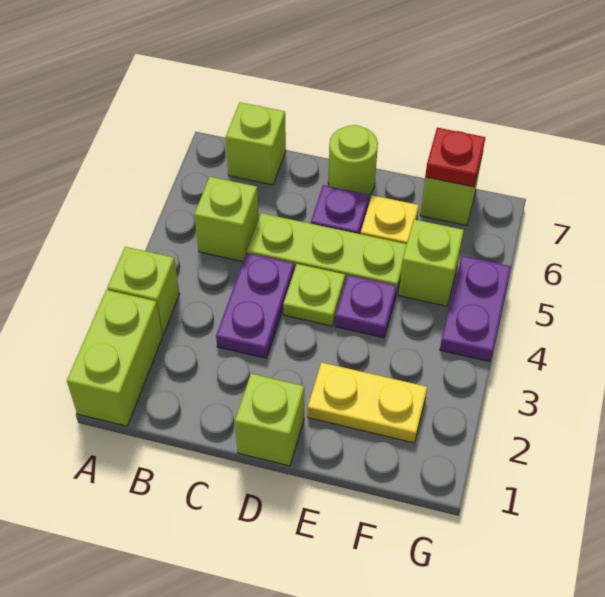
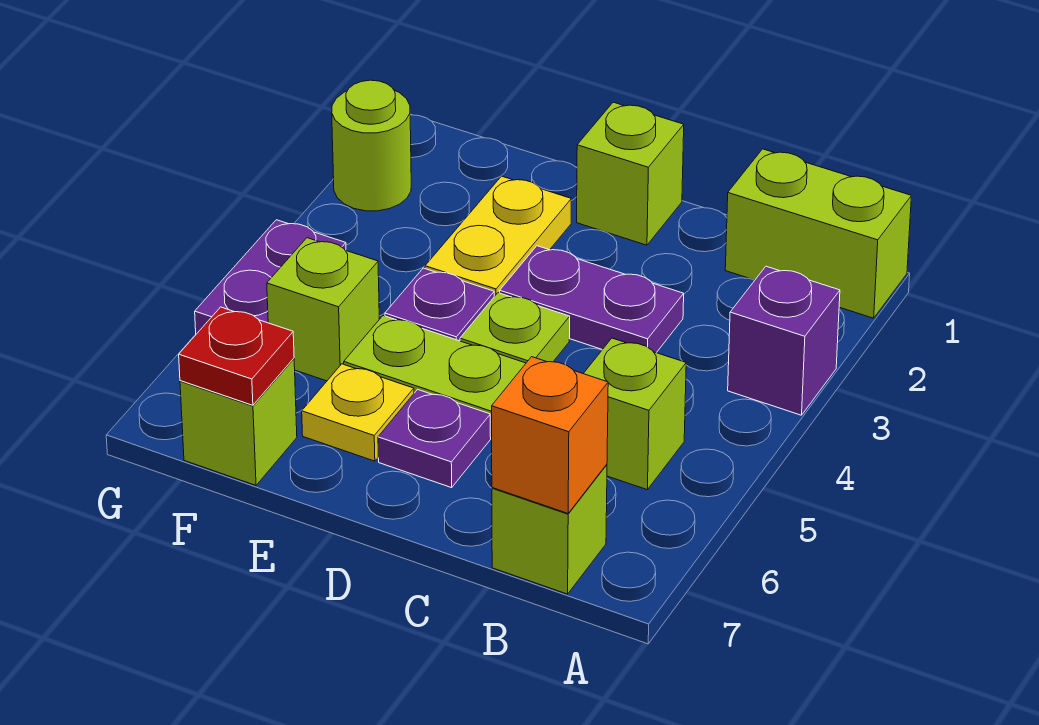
lime brick A1:A2 level 1 -> lime brick A1:B1 level 1
lime brick A3 level 1 -> purple brick A3 level 1
none -> orange brick B7 level 2
purple plate C3:C4 level 1 -> purple plate C3:D3 level 1
lime round brick D7 level 1 -> lime round brick G2 level 1
yellow plate E2:F2 level 1 -> yellow plate E2:E3 level 1

